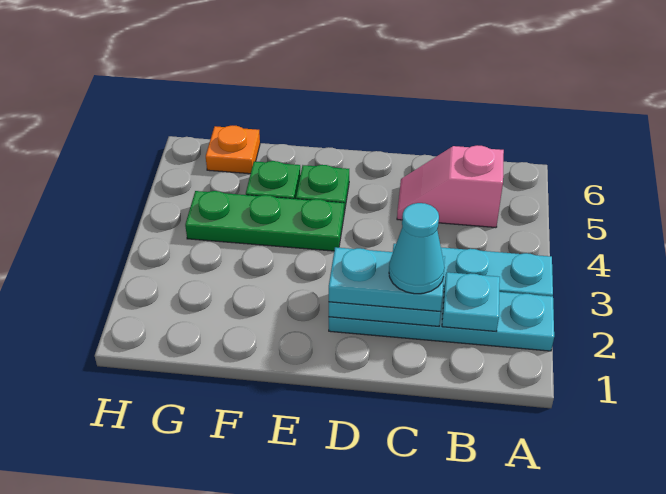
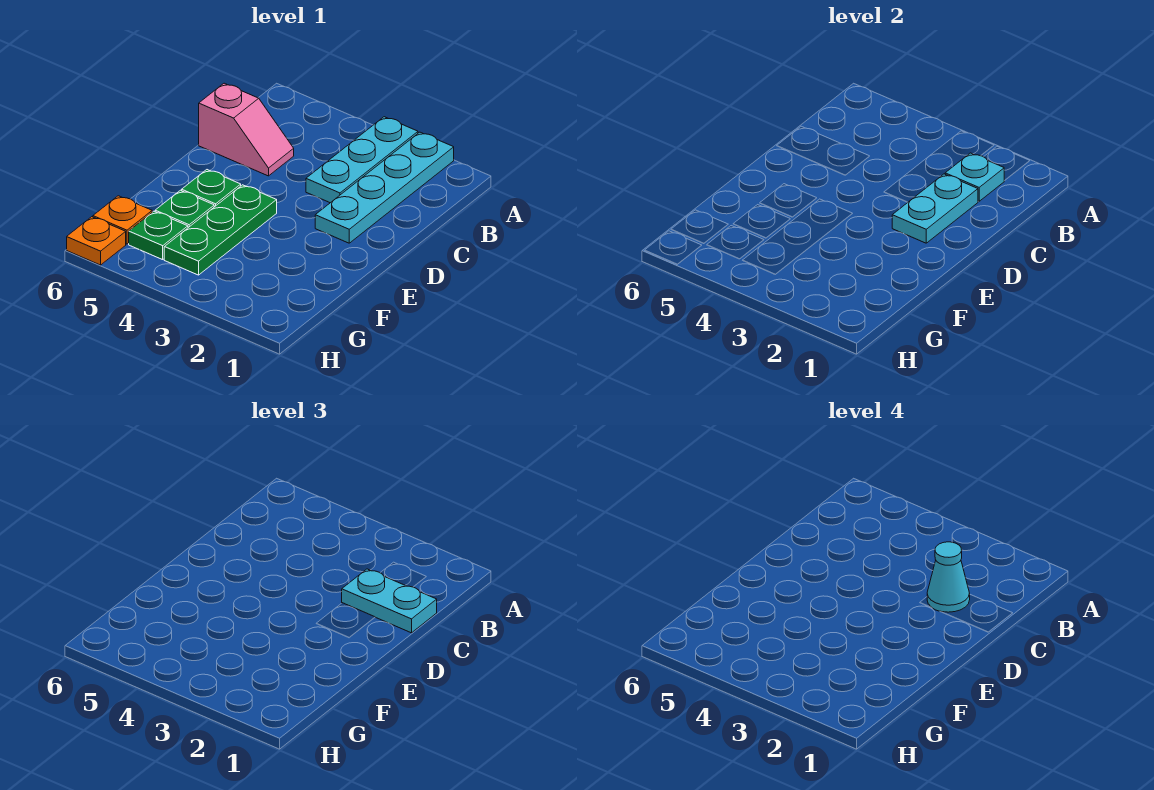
pink slope B5:C5 level 1 top B -> pink slope C5:C6 level 1 top 6
cyan plate C2:D2 level 3 -> cyan plate C1:C2 level 3
none -> green plate G5 level 1
none -> orange plate H6 level 1

